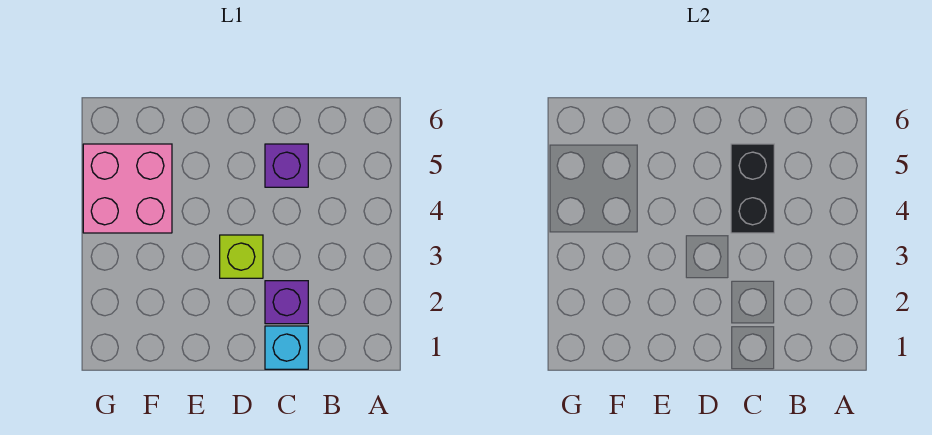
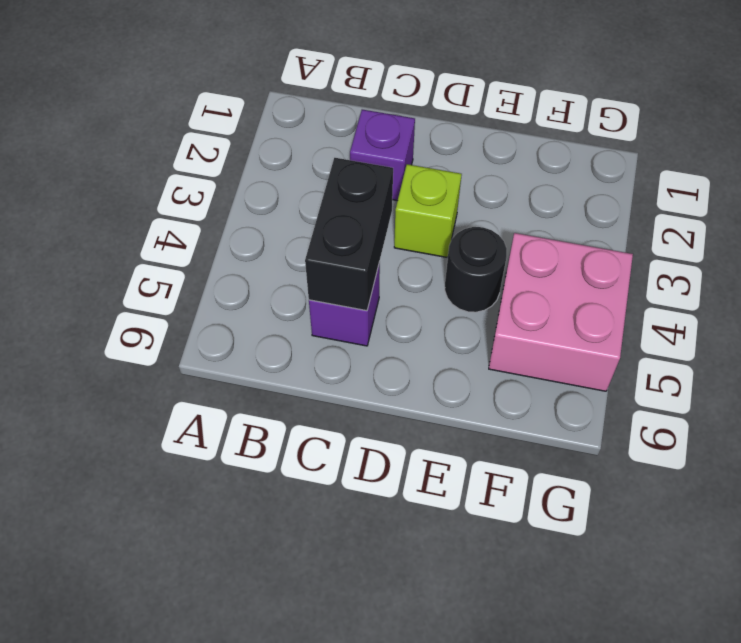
cyan brick C1 level 1 -> none
none -> black round brick E4 level 1

